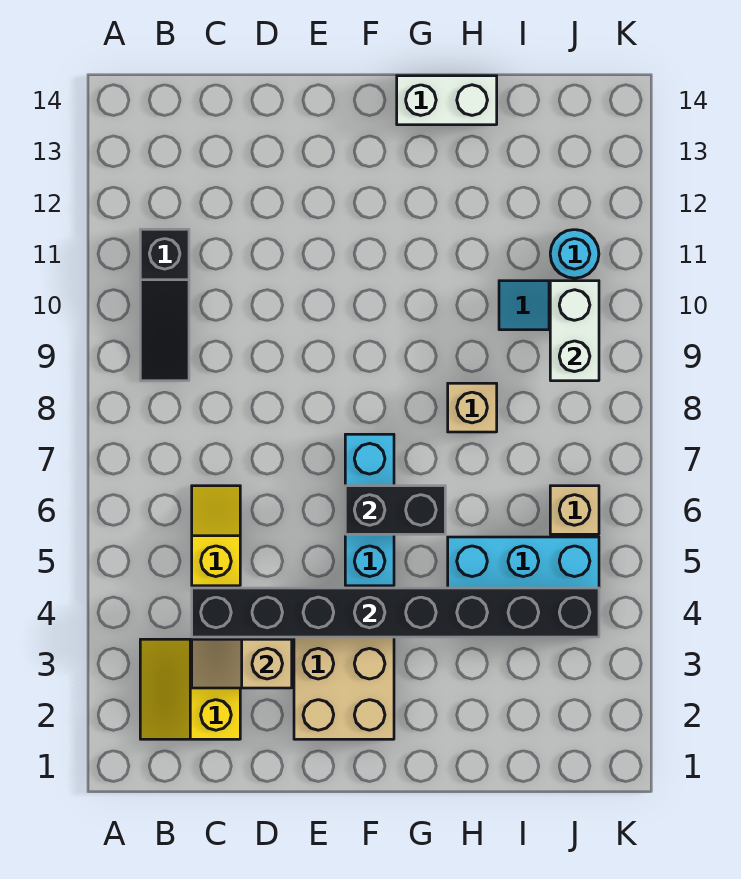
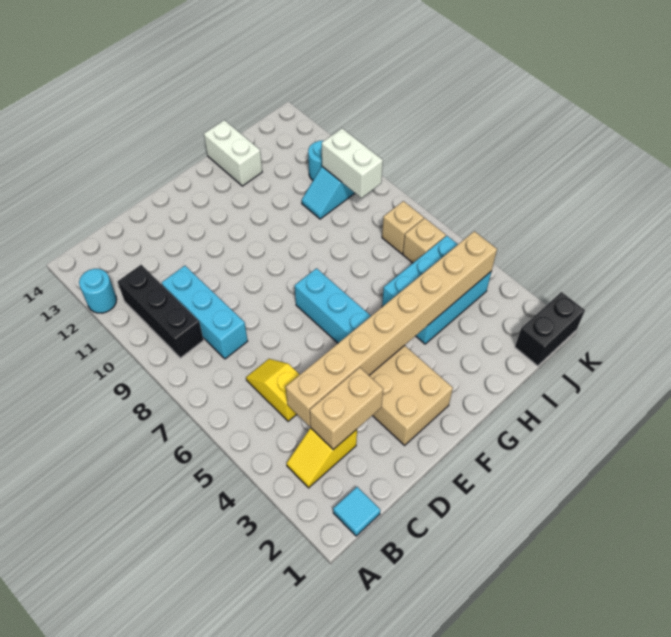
none -> cyan round brick A12 level 1
none -> cyan tile B1 level 1
yellow slope B2:C3 level 1 top C -> yellow slope B3:C3 level 1 top C
black slope B9:B11 level 1 top 11 -> black brick B9:B11 level 1
tan slope C3:D3 level 2 top D -> tan brick C3:D3 level 2
black brick C4:J4 level 2 -> tan brick C4:J4 level 2
none -> cyan brick C8:C10 level 1
black brick F6:G6 level 2 -> black brick J1:K1 level 1
white brick G14:H14 level 1 -> white brick H13:H14 level 1
tan brick H8 level 1 -> tan brick J7 level 1

